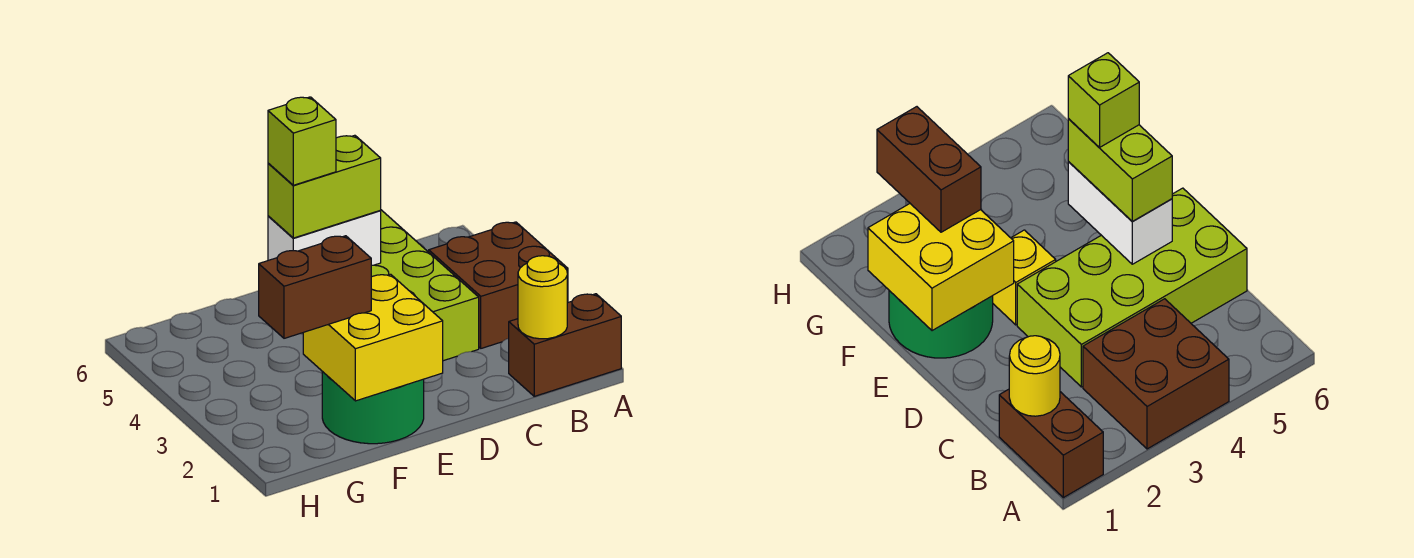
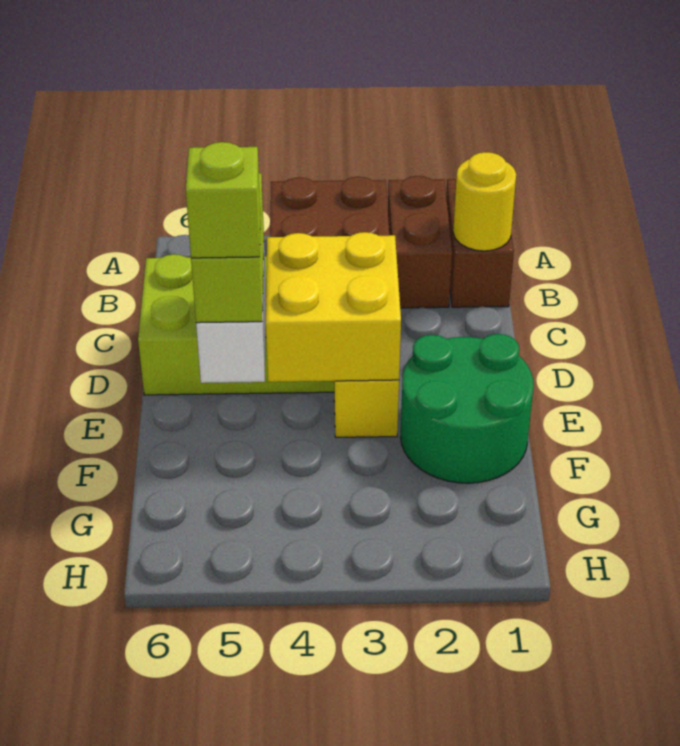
yellow brick E1:F2 level 2 -> yellow brick D3:E4 level 2
brown brick F2:G2 level 3 -> brown brick A2:B2 level 1

